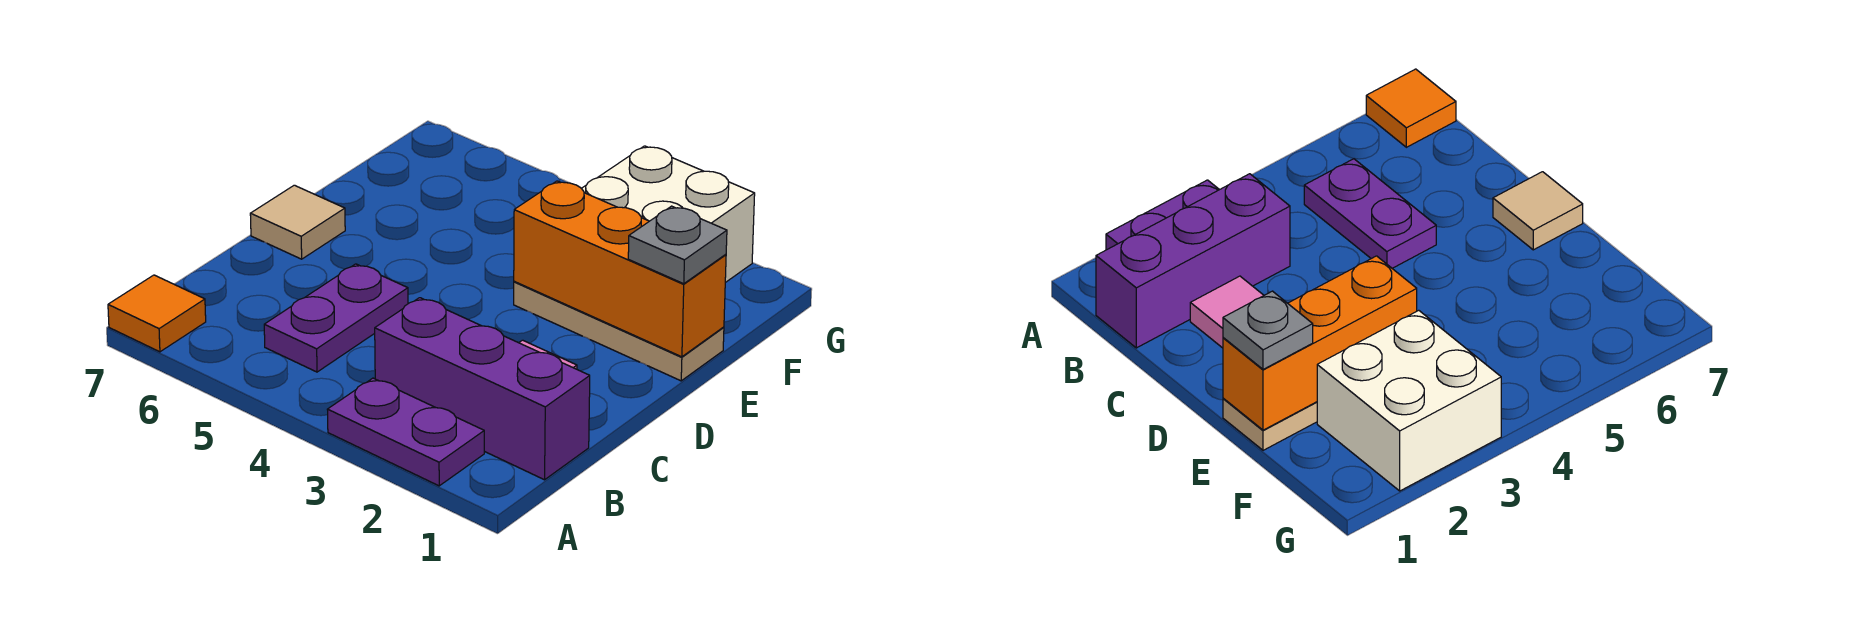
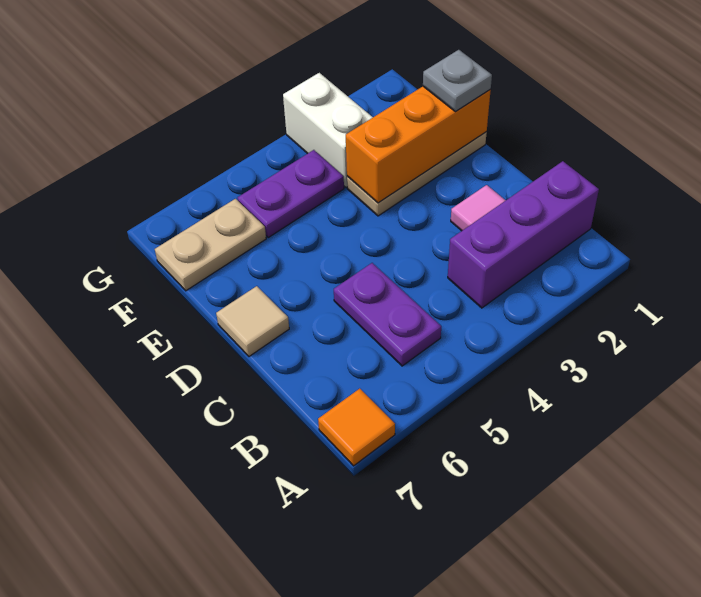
purple plate A2:A3 level 1 -> purple plate F4:F5 level 1
white brick F2:G3 level 1 -> white brick F3:G3 level 1
none -> tan plate F6:F7 level 1

